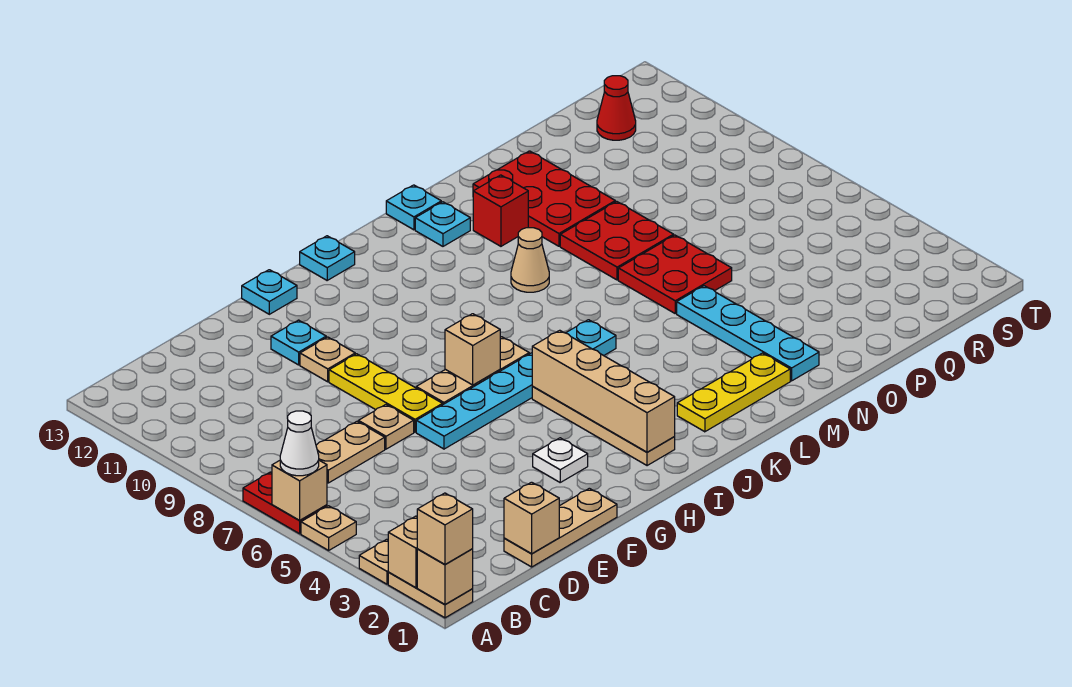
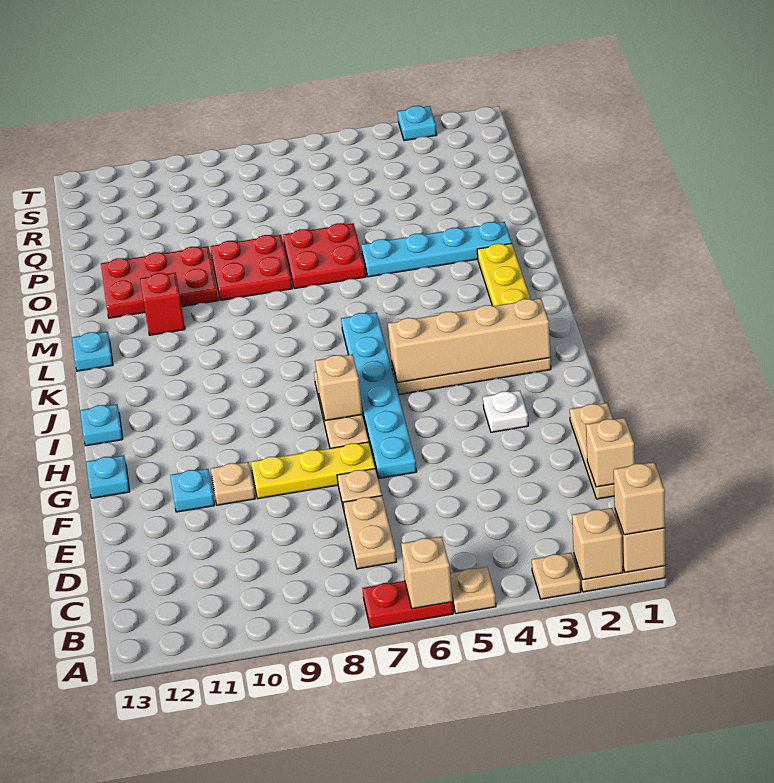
white cone A6 level 3 -> none
tan cone L9 level 1 -> none
cyan plate L12 level 1 -> cyan plate T3 level 1
red cone R12 level 1 -> none

